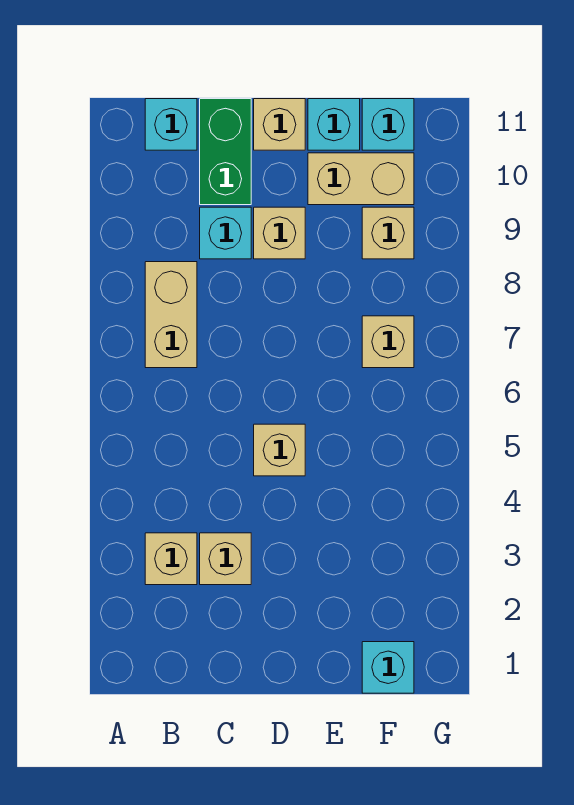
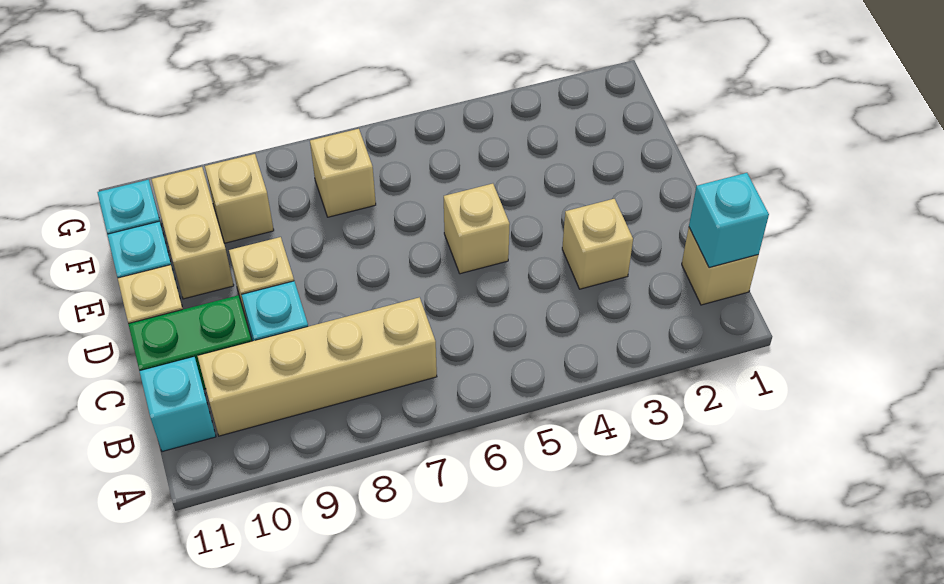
tan brick B3 level 1 -> tan brick B1 level 1
tan brick B7:B8 level 1 -> tan brick B7:B10 level 1
cyan brick F1 level 1 -> cyan brick B1 level 2

